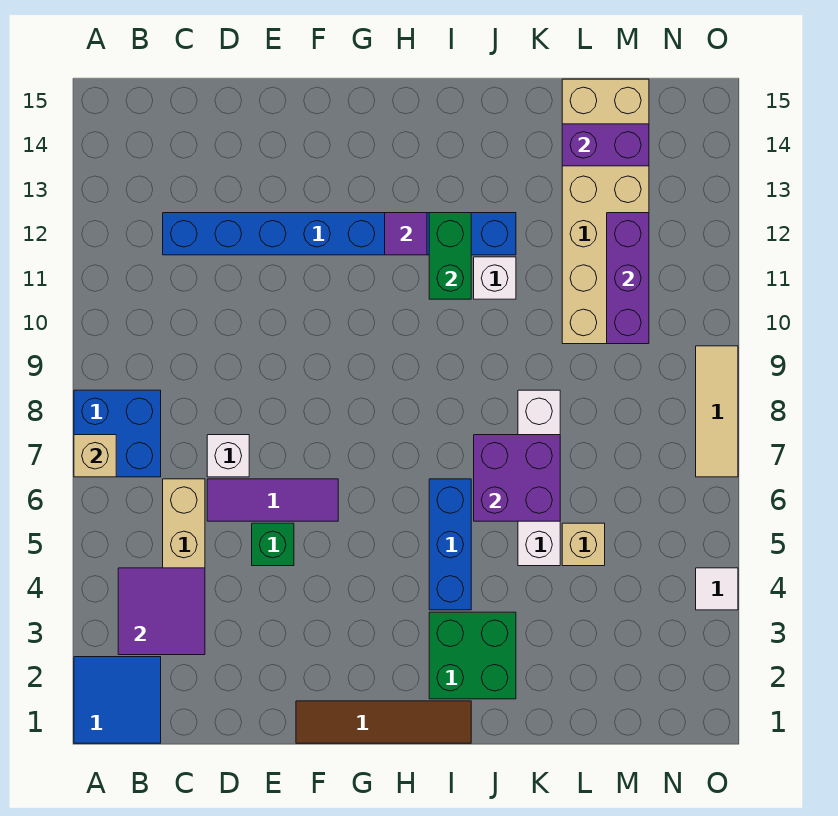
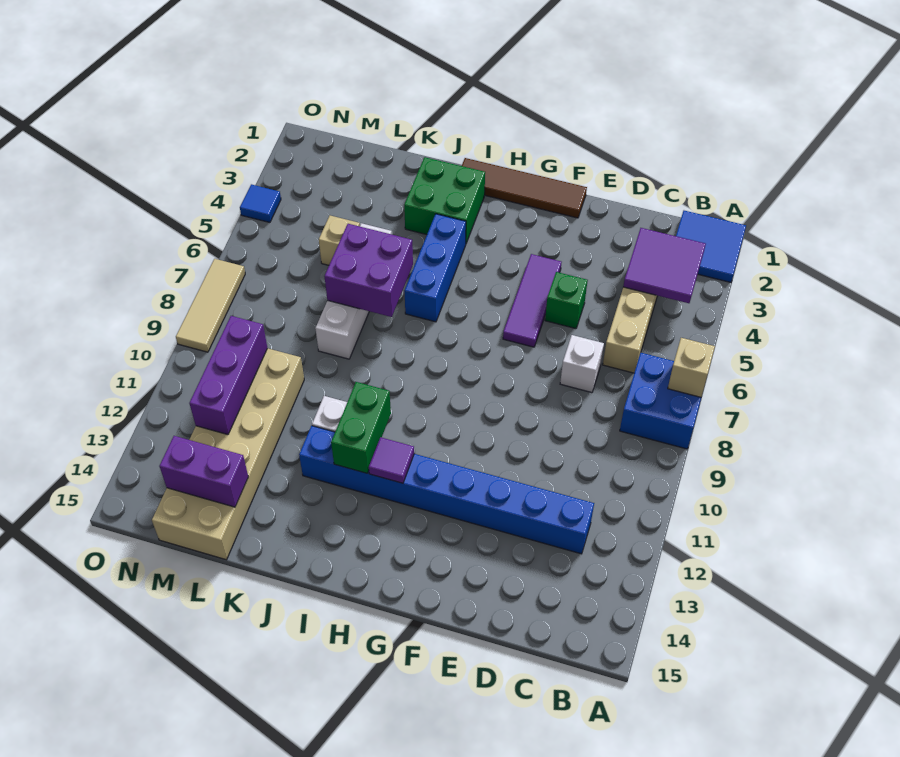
purple tile D6:F6 level 1 -> purple tile F4:F6 level 1
white tile O4 level 1 -> blue tile O4 level 1

